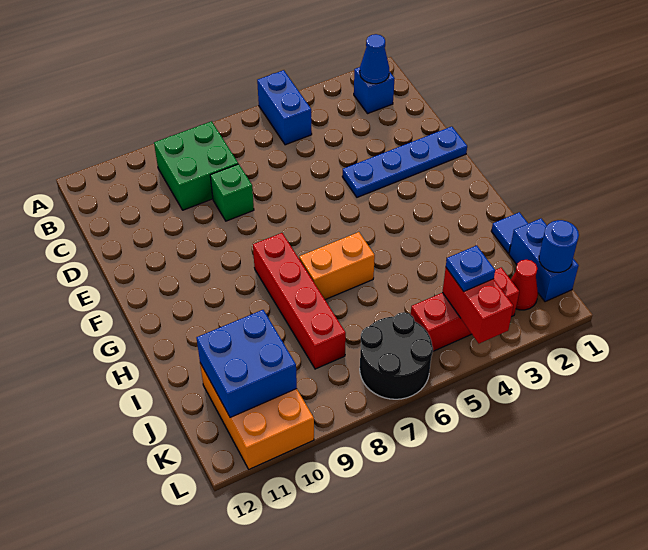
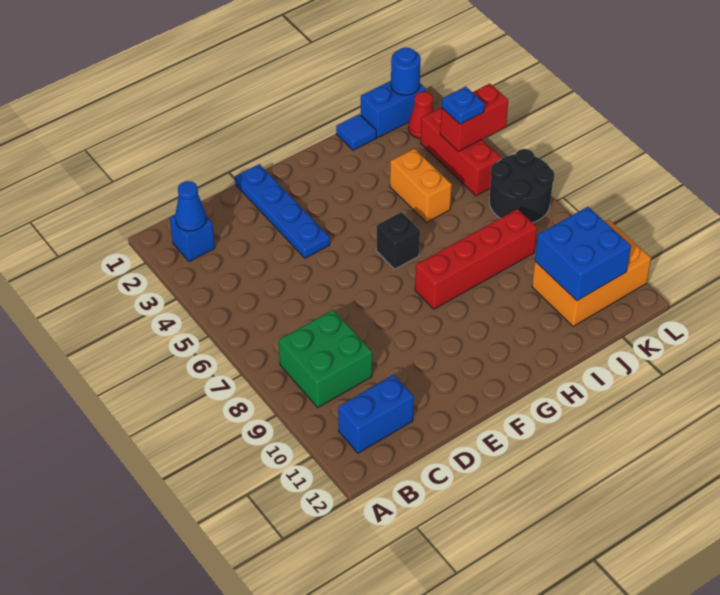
blue brick A5:B5 level 1 -> blue brick B11:C11 level 1
green brick D8 level 1 -> none
none -> black brick G6 level 1
orange brick H6:H7 level 1 -> orange brick I4:I5 level 1

